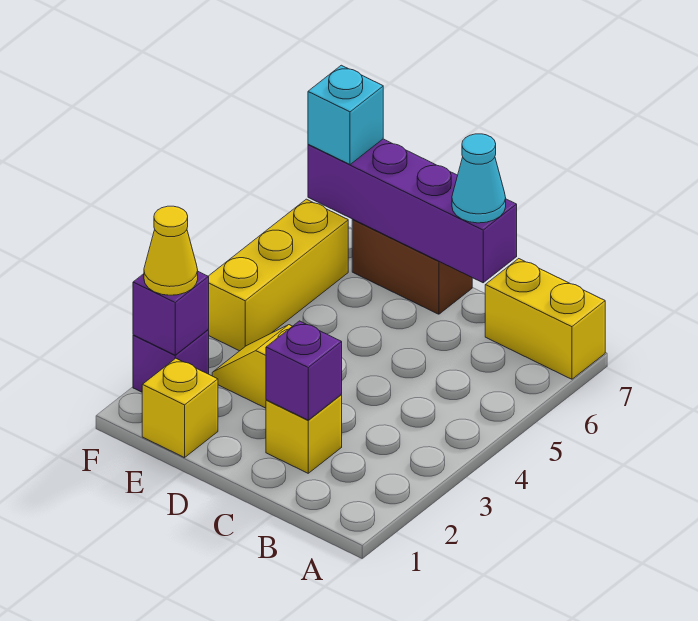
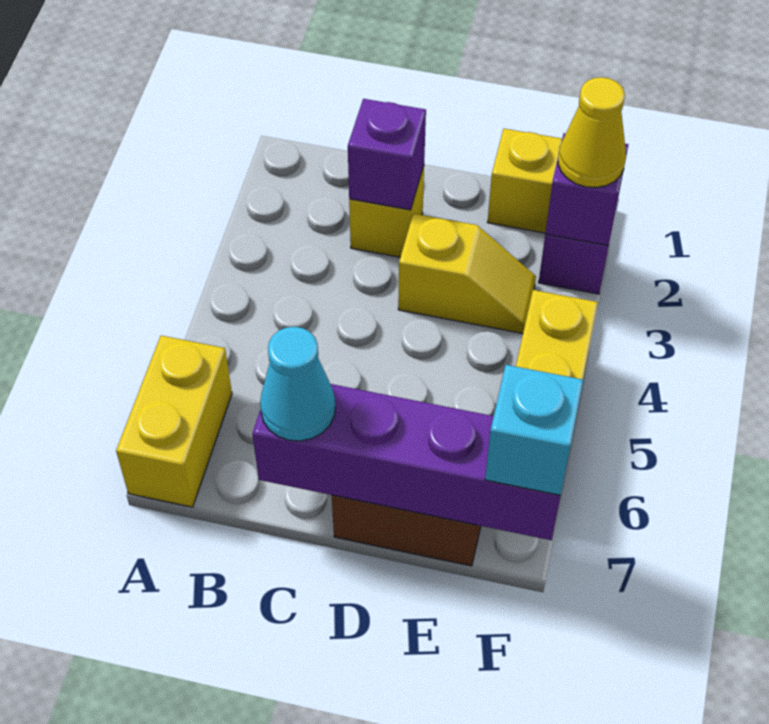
yellow brick A7:B7 level 1 -> yellow brick A6:A7 level 1

